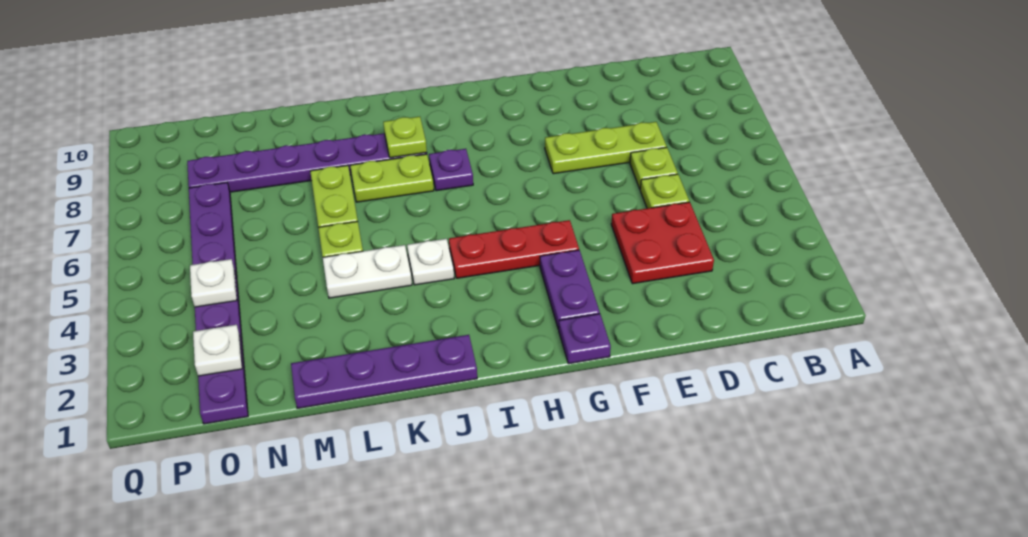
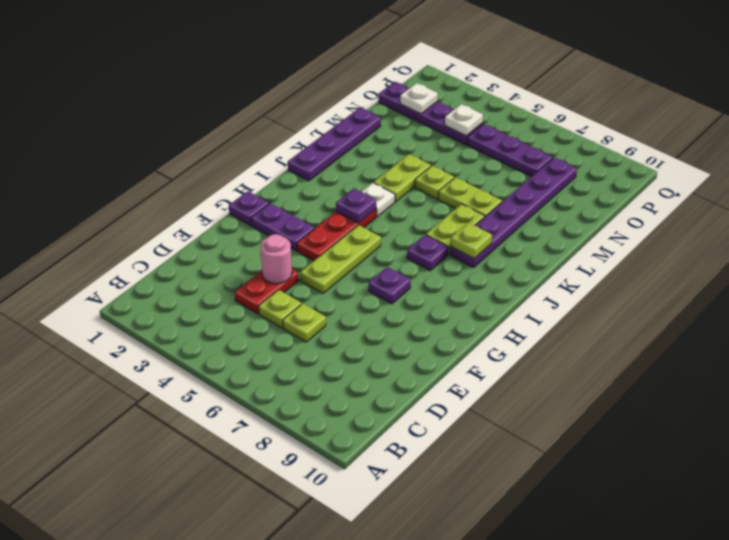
red plate D3:E4 level 1 -> red plate D4:E4 level 1
lime plate D7:F7 level 1 -> lime plate F5:H5 level 1
none -> pink round brick E4 level 2
none -> purple plate G7 level 1
none -> purple plate I4 level 2
white plate K4:L4 level 1 -> lime plate K4:L4 level 1

